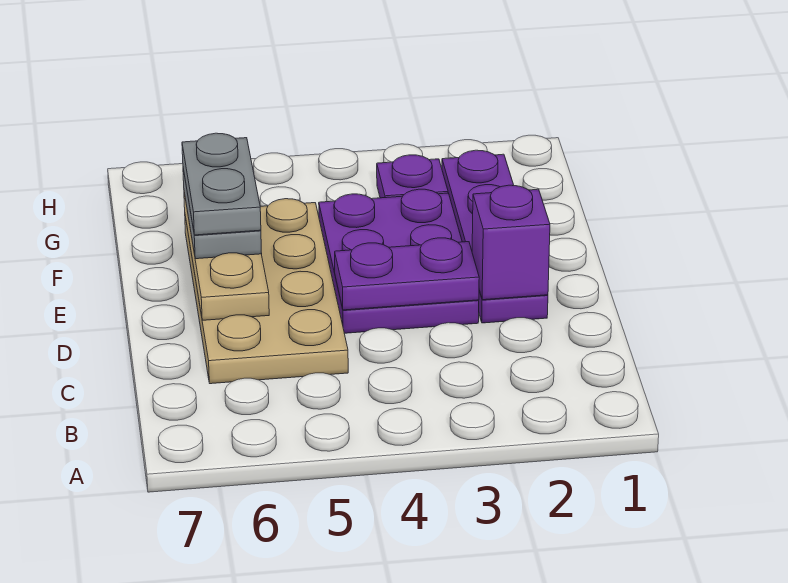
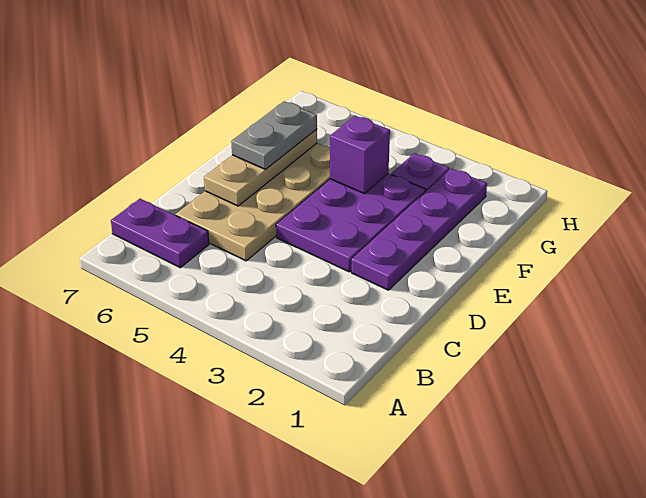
purple brick D2 level 2 -> purple brick F4 level 2
purple plate D3:D4 level 2 -> purple plate B6:B7 level 1
grey plate E6:F6 level 4 -> none

